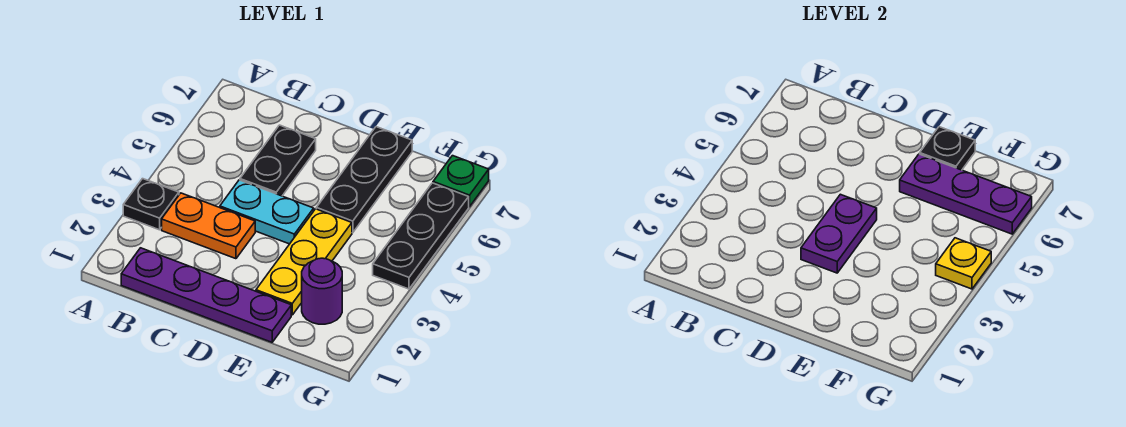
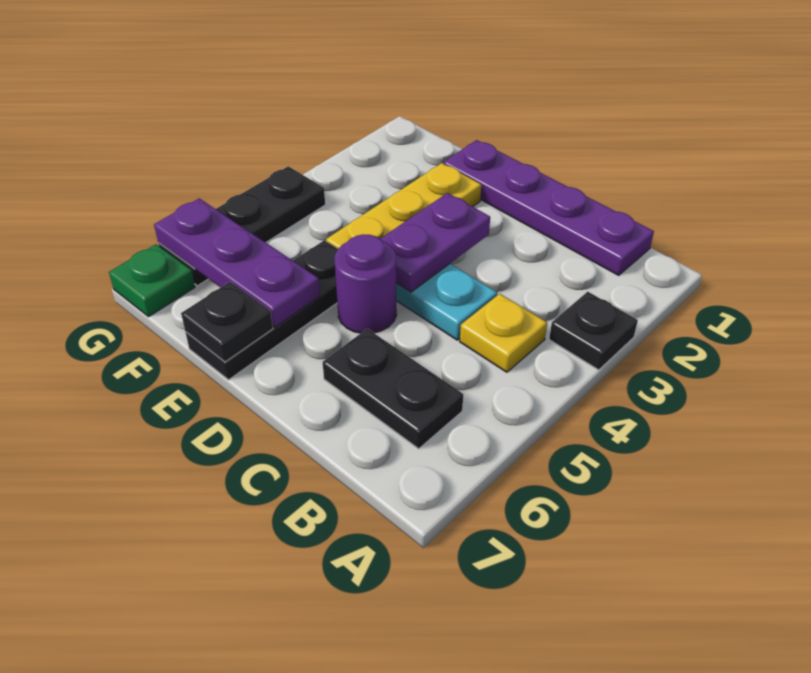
orange plate B3:C3 level 1 -> none
black plate C5:C6 level 1 -> black plate B6:C6 level 1
purple round brick F2 level 1 -> purple round brick D5 level 1
yellow plate G4 level 2 -> yellow plate B4 level 1

